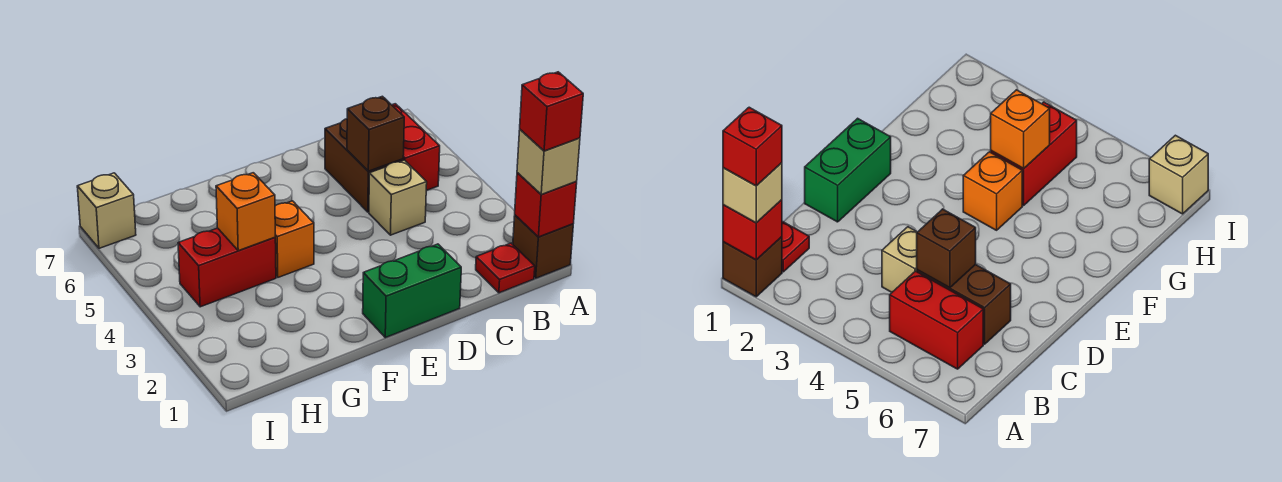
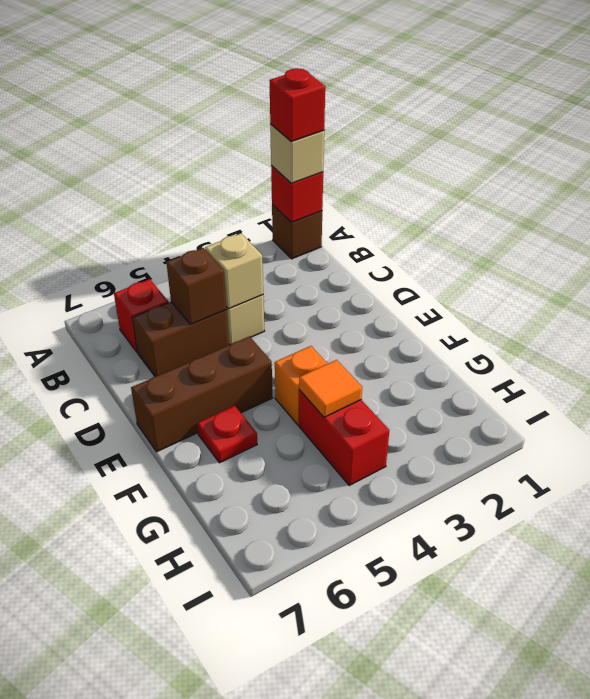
red plate B1 level 1 -> red plate F6 level 1
red brick B5:B6 level 1 -> red brick B6 level 1
green brick D1:E1 level 1 -> none
none -> brown brick E5:E7 level 1
orange brick G4 level 2 -> orange tile G4 level 2
tan brick I7 level 1 -> tan brick C4 level 2

